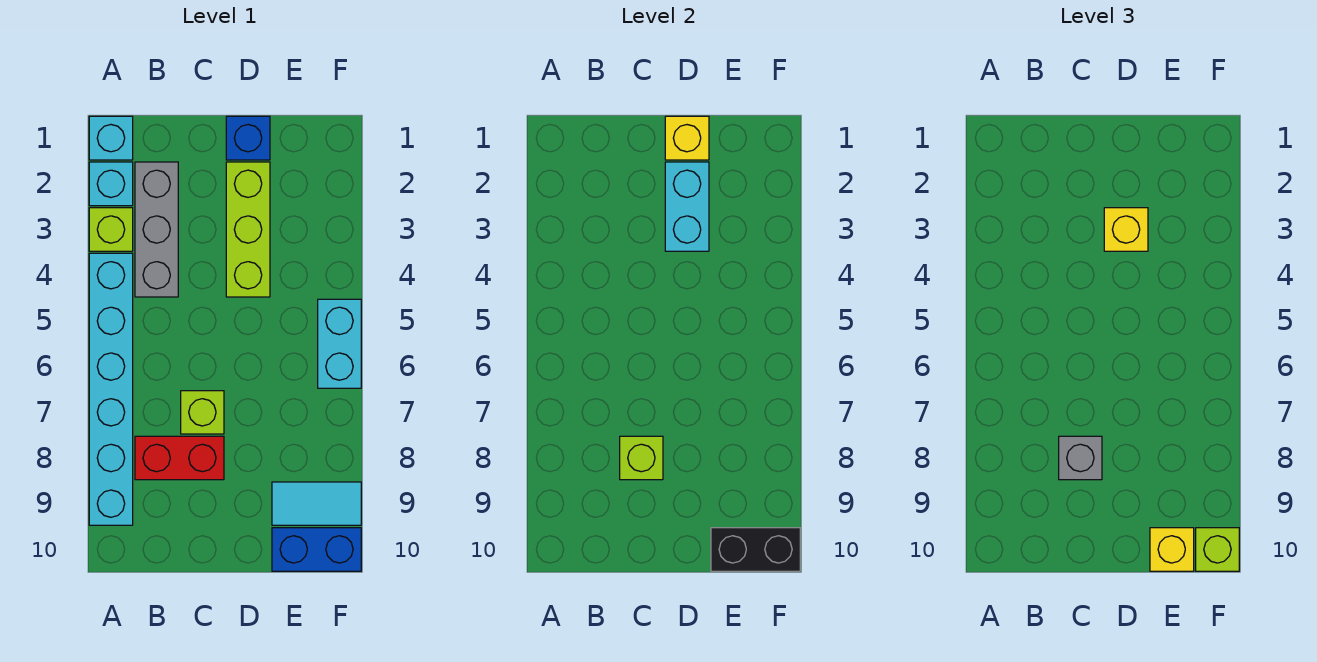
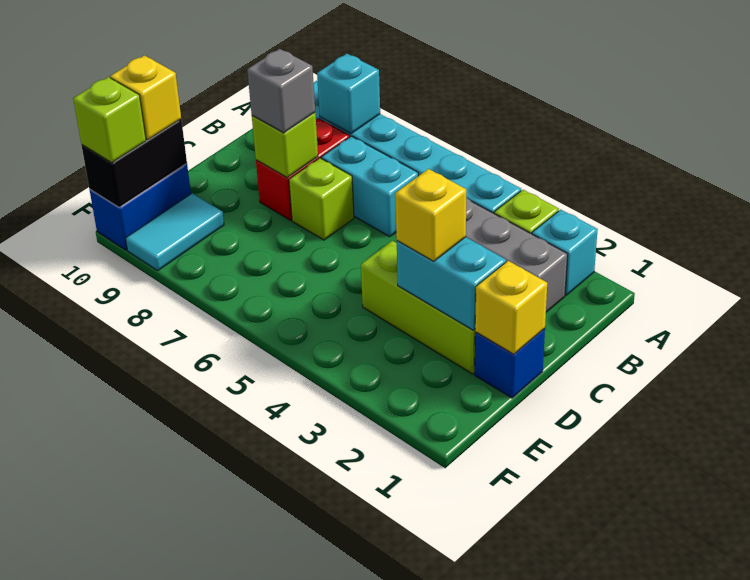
cyan brick A1 level 1 -> cyan brick A8 level 2
cyan brick F5:F6 level 1 -> cyan brick B6:B7 level 1

